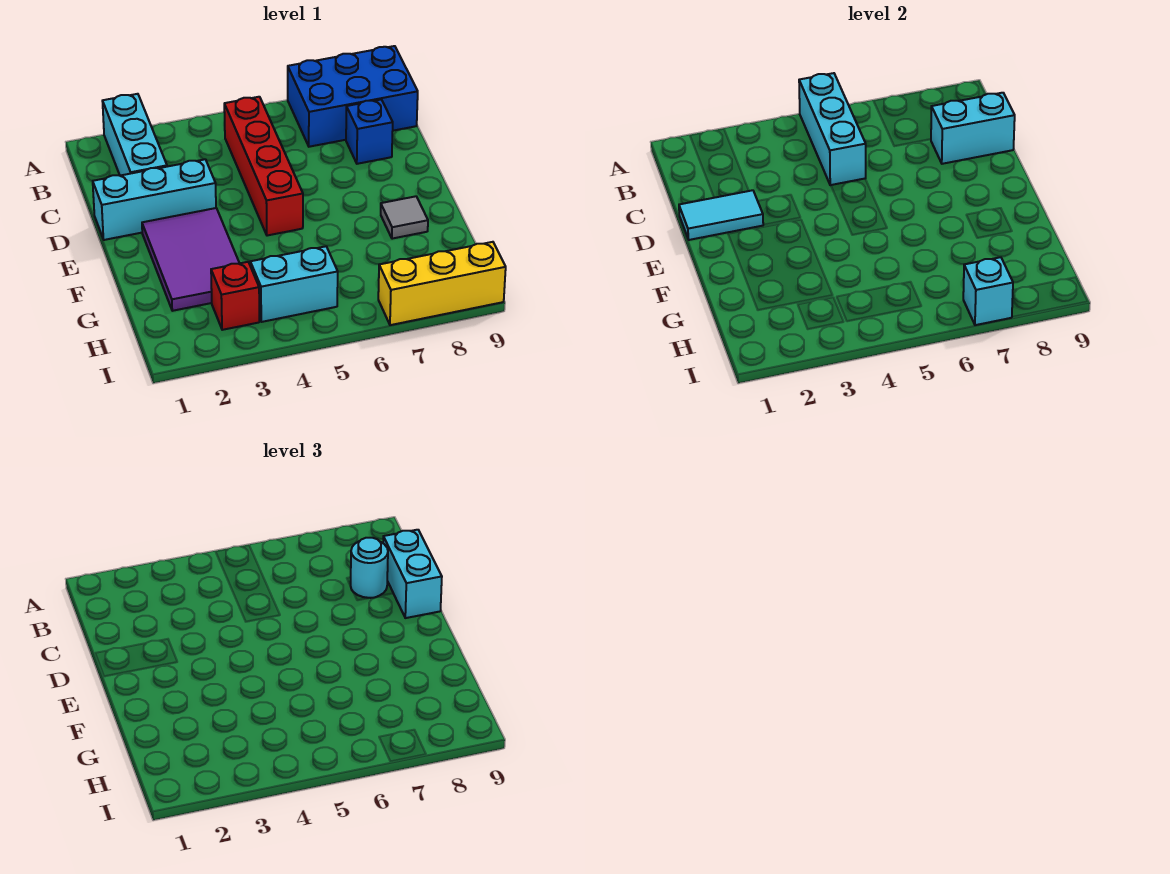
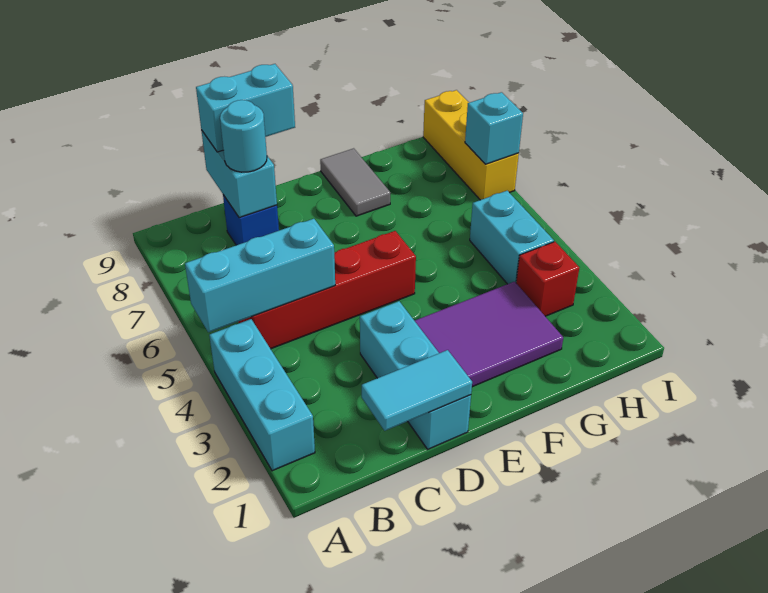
cyan brick A2:C2 level 1 -> cyan brick A2:A4 level 1
blue brick A7:B9 level 1 -> none
cyan tile D1:D2 level 2 -> cyan tile C1:D1 level 2
grey tile F8 level 1 -> grey tile F8:F9 level 1

